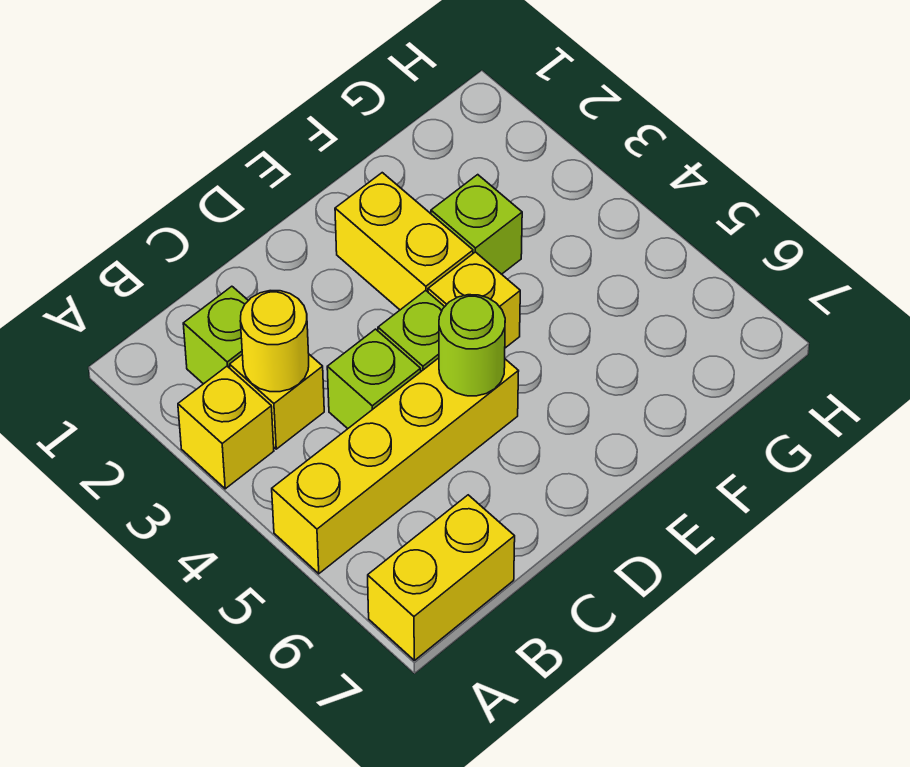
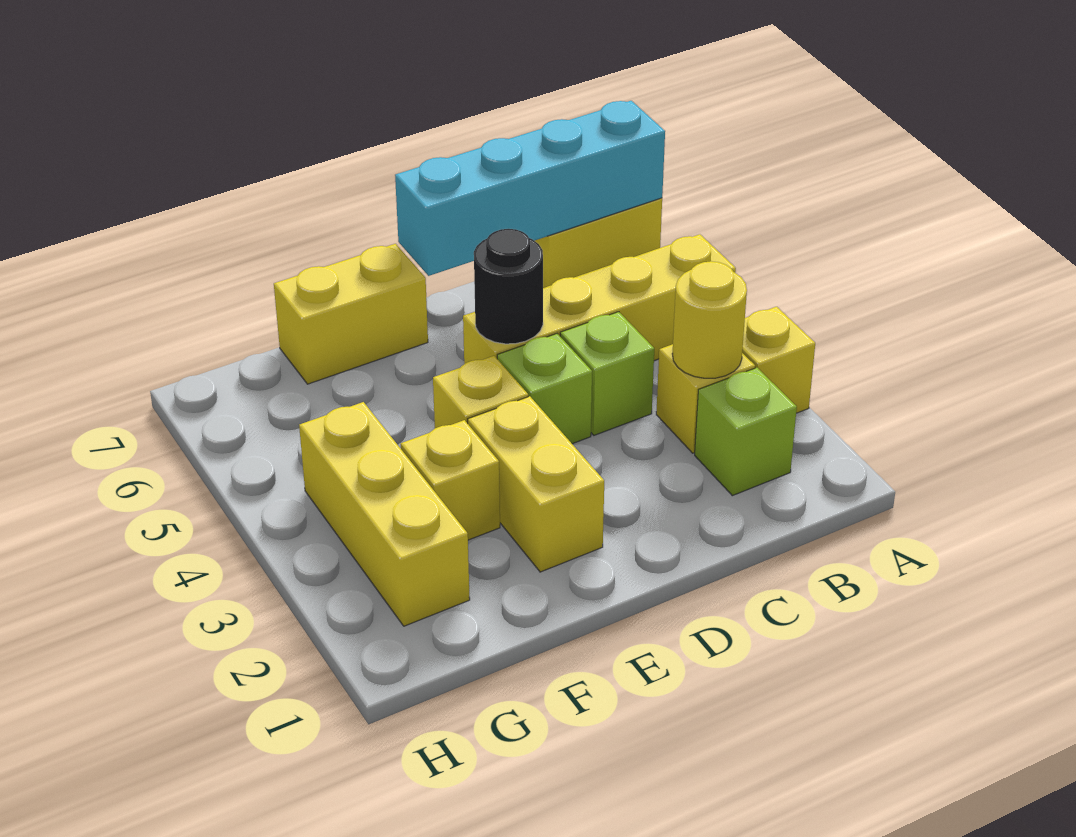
none -> cyan brick A7:D7 level 2
lime round brick D5 level 2 -> black round brick D5 level 2
none -> yellow brick E7:F7 level 1
lime brick F3 level 1 -> yellow brick F3 level 1
none -> yellow brick G2:G4 level 1

